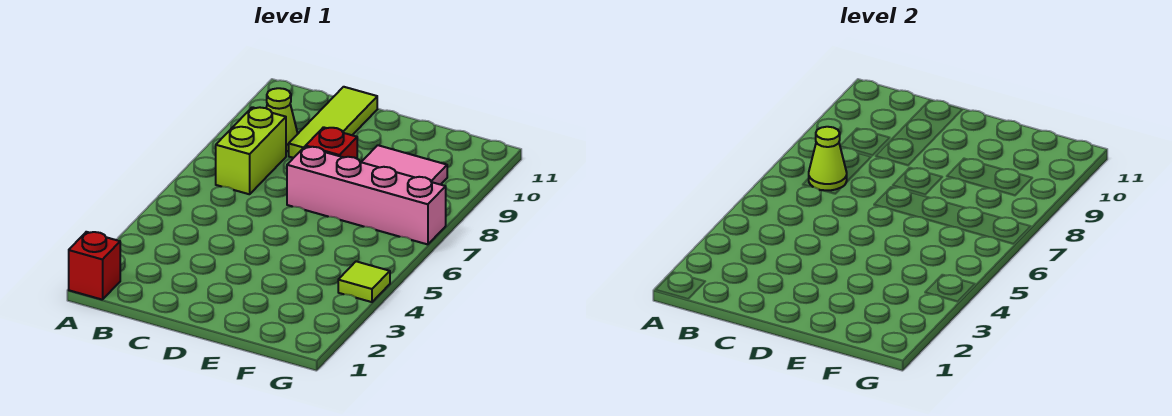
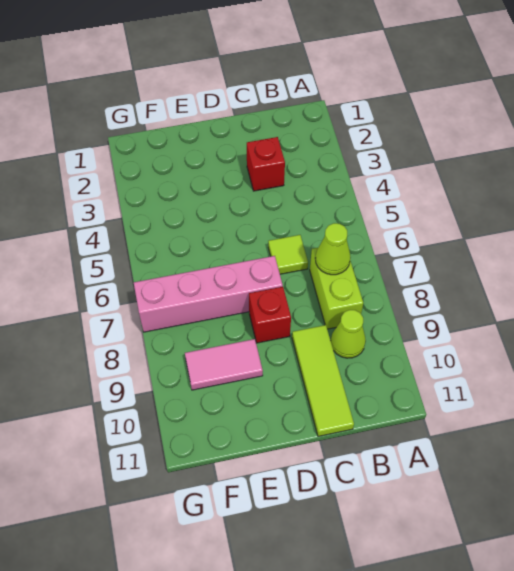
red brick A1 level 1 -> red brick C3 level 1
lime tile G4 level 1 -> lime tile C6 level 1

